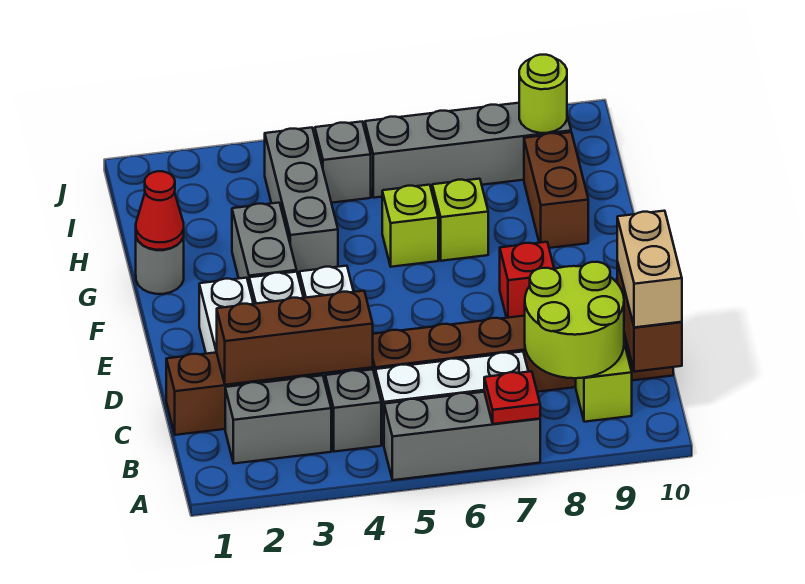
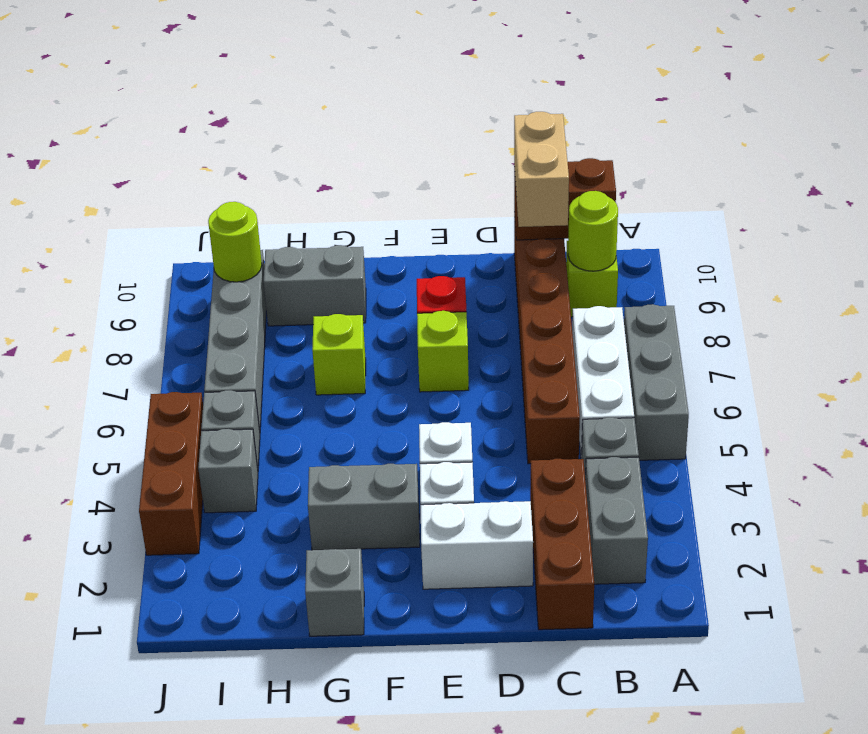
red plate A7 level 2 -> none
lime round brick B8:C9 level 2 -> lime round brick B9 level 2
tan brick B10:C10 level 3 -> tan brick C9:C10 level 3
brown brick C2:C4 level 2 -> brown brick J3:J5 level 1
grey round brick G1 level 1 -> grey brick G1 level 1
red cone G1 level 2 -> none
grey brick G4:I4 level 1 -> grey brick I4 level 1
lime brick G6 level 1 -> lime brick E7 level 1
brown brick G9:H9 level 1 -> grey brick G9:H9 level 1

